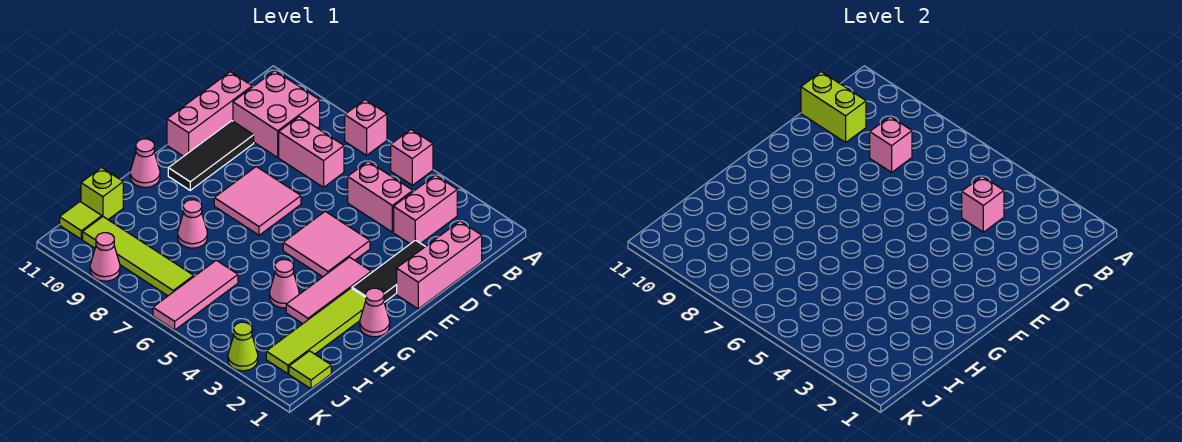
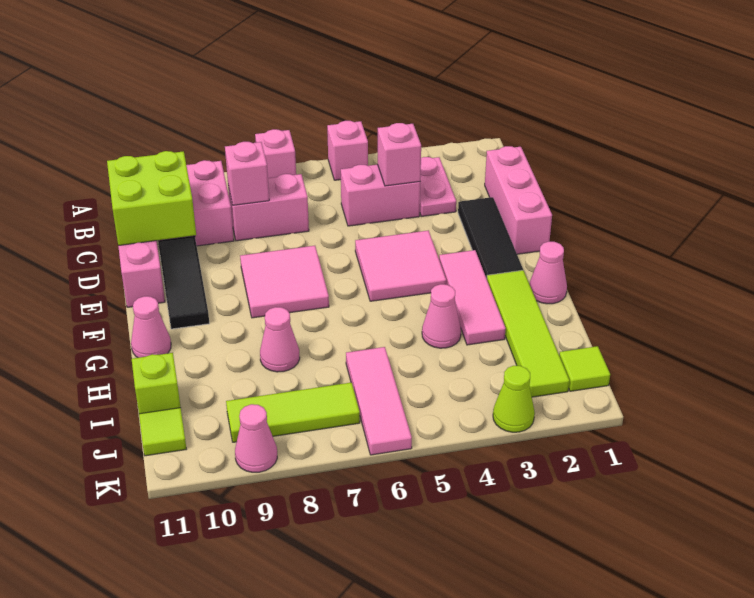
pink brick B3:C3 level 1 -> pink plate B3:C3 level 1
lime brick C10:C11 level 2 -> lime brick C10:D11 level 2
lime tile J7:J10 level 1 -> lime tile J7:J9 level 1

